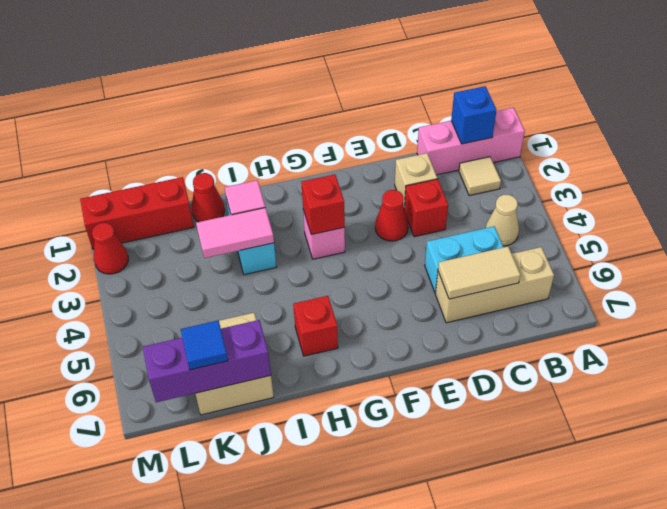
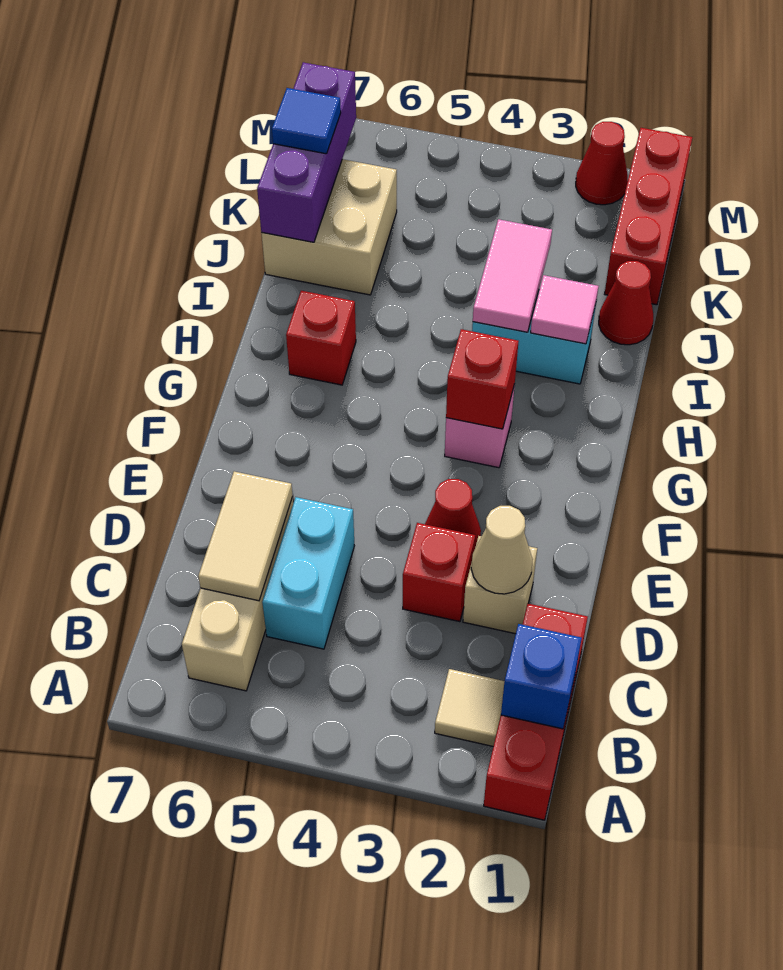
pink brick A1:C1 level 1 -> red brick A1:C1 level 1
tan cone B4 level 1 -> tan cone D2 level 2

